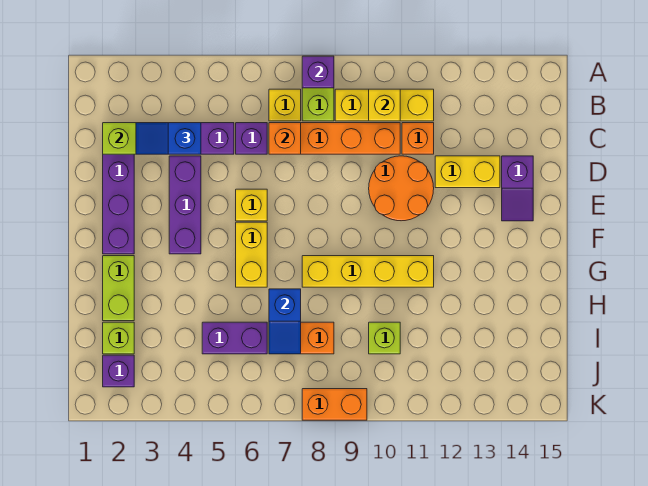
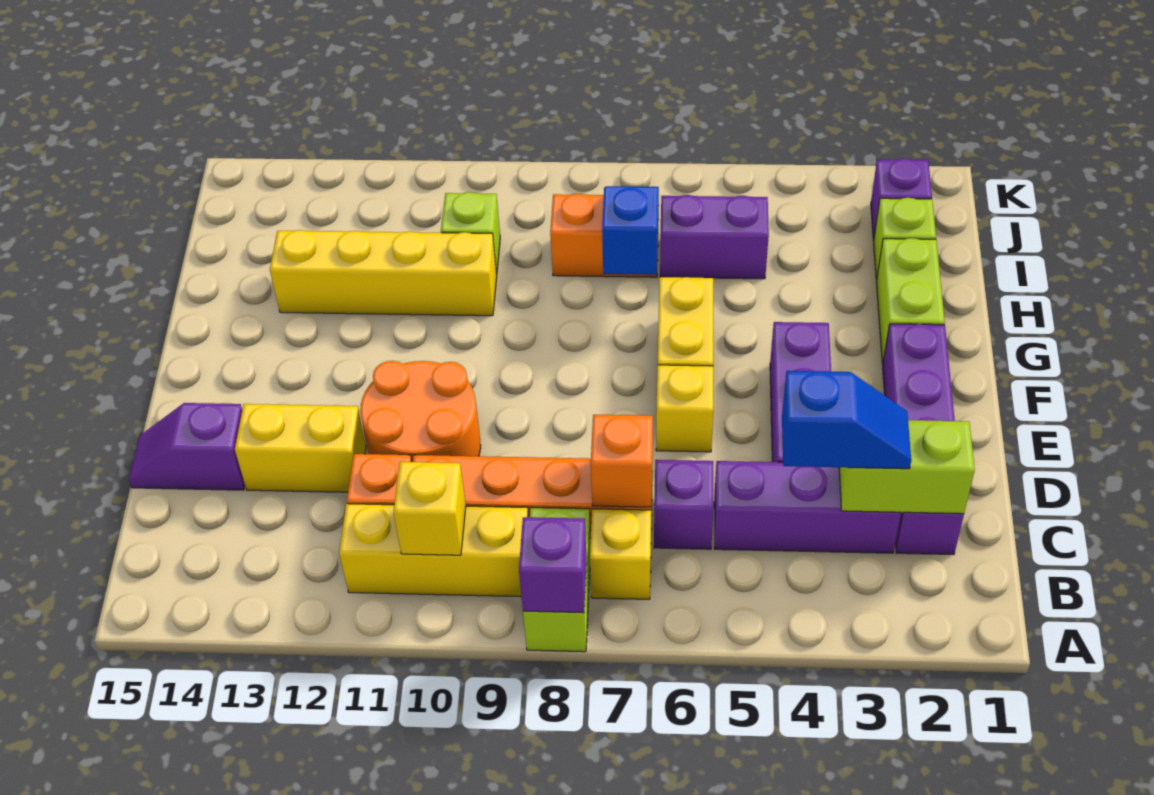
purple slope D14:E14 level 1 top D -> purple slope D14:D15 level 1 top 14
yellow brick G8:G11 level 1 -> yellow brick H10:H13 level 1
orange brick K8:K9 level 1 -> none

